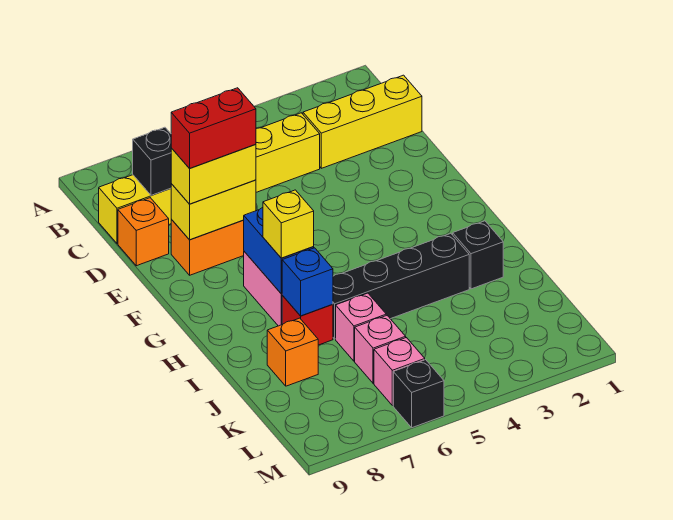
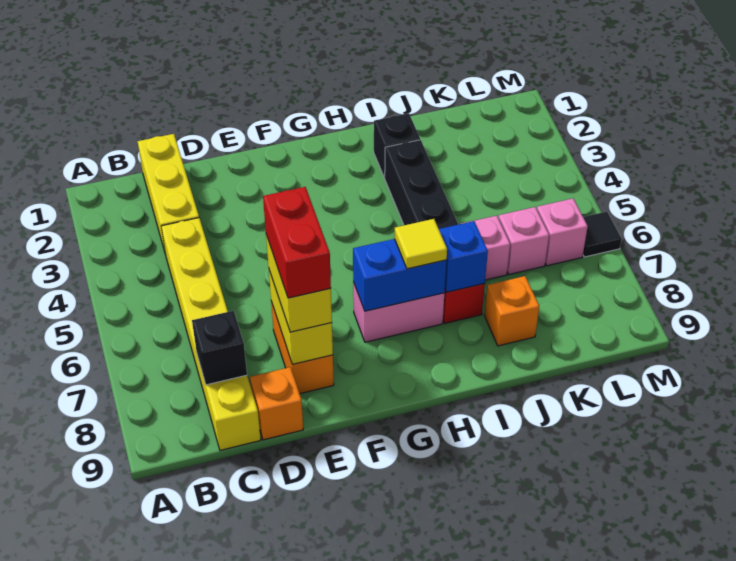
yellow brick H7 level 3 -> yellow tile H7 level 3
black brick M6 level 1 -> black tile M6 level 1

